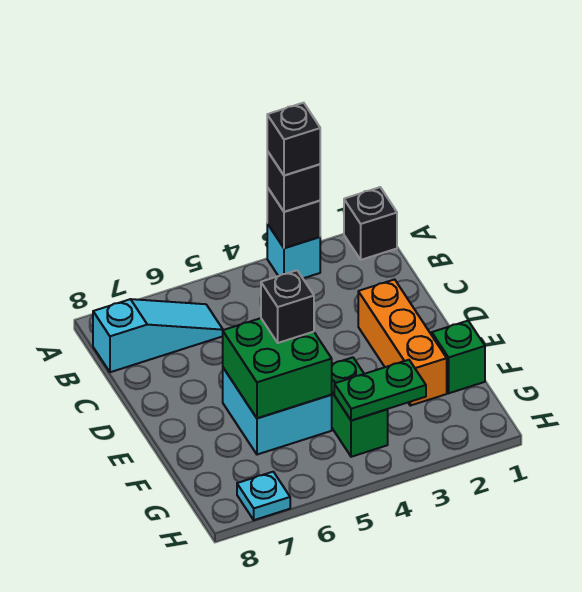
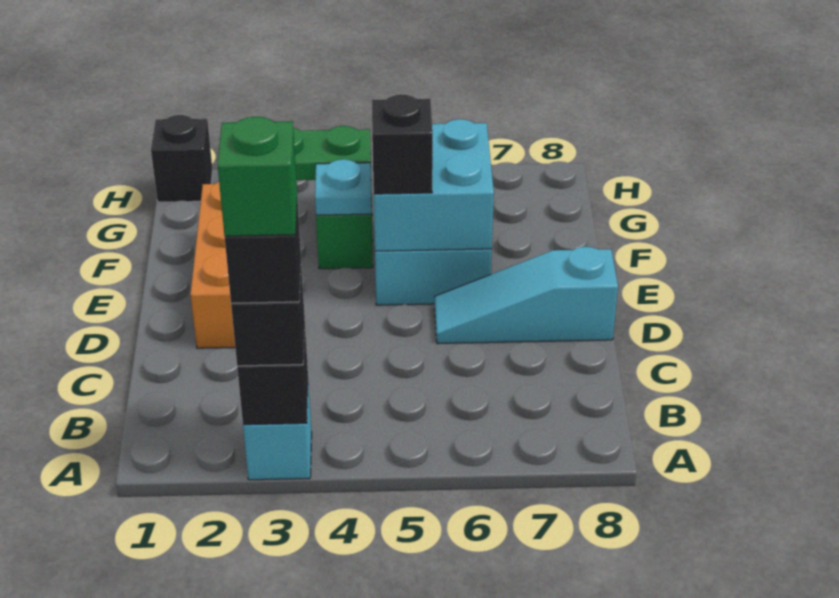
black brick A1 level 1 -> black brick H1 level 1
cyan slope B6:B8 level 1 top 8 -> cyan slope D6:D8 level 1 top 8
green brick E5:F6 level 2 -> cyan brick E5:F6 level 2
green brick F1 level 1 -> green brick A3 level 5
cyan plate H7 level 1 -> cyan plate F4 level 2

